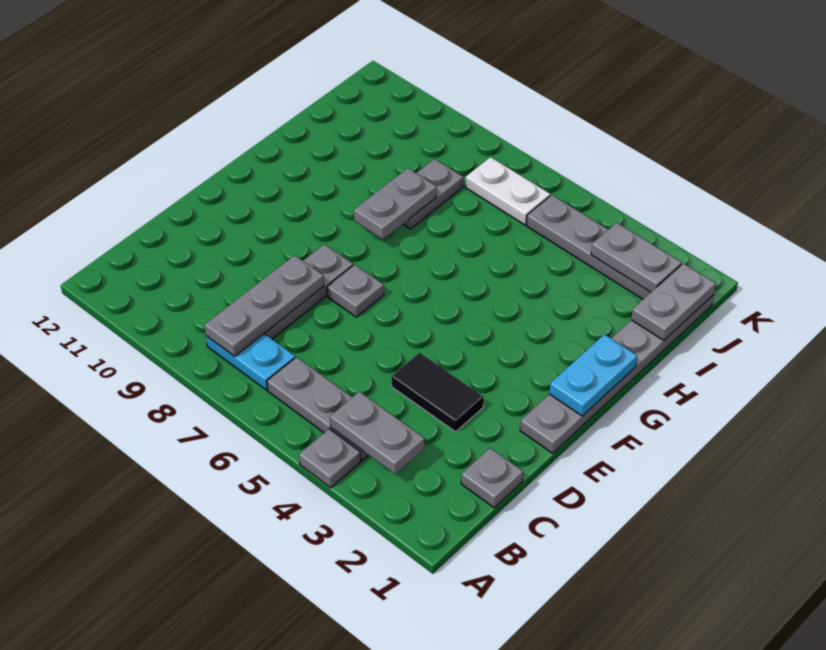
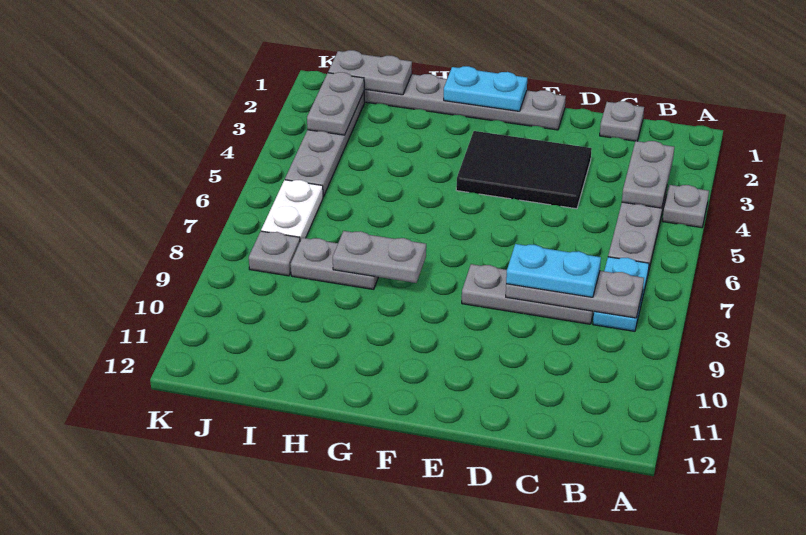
none -> cyan plate C8:D8 level 3
black tile D3:D4 level 1 -> black tile D3:F4 level 1
grey plate E7 level 1 -> grey plate J8 level 1

